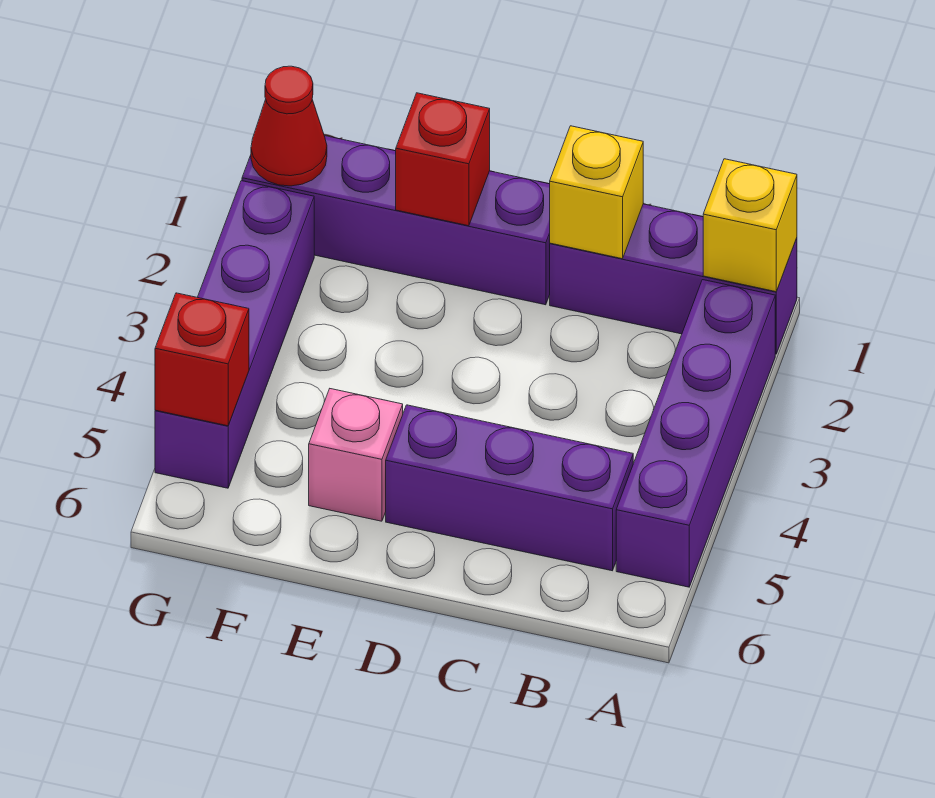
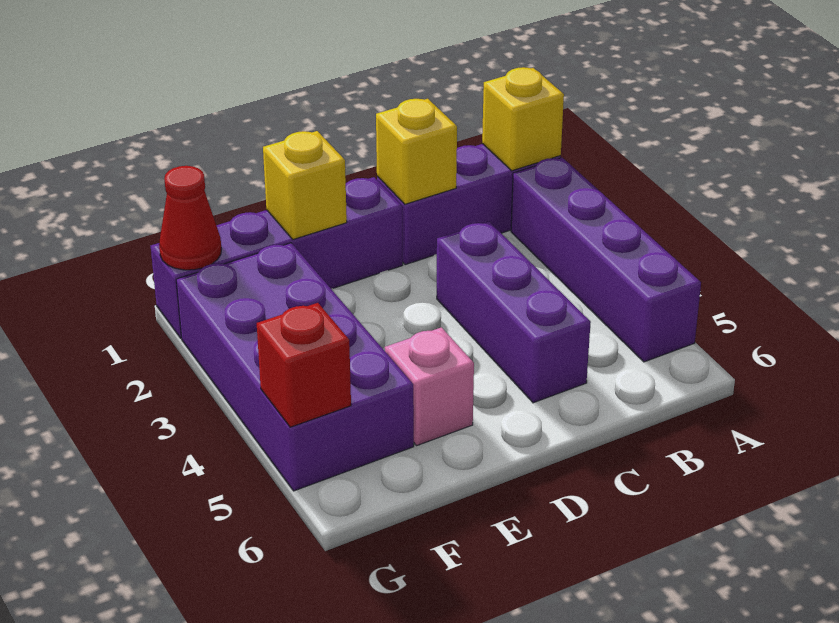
purple brick B5:D5 level 1 -> purple brick C3:C5 level 1
red brick E1 level 2 -> yellow brick E1 level 2
purple brick G2:G5 level 1 -> purple brick F2:G5 level 1

